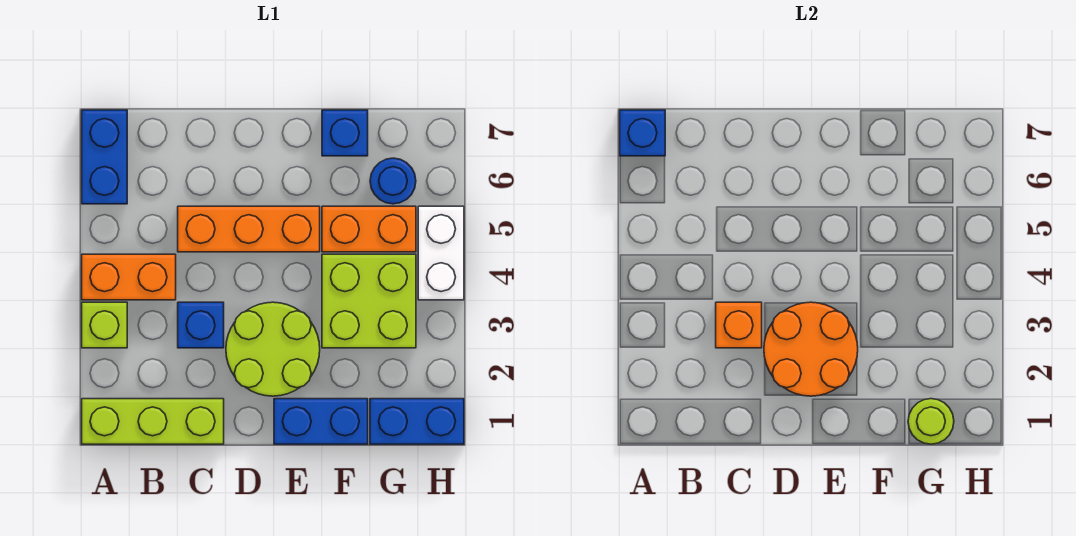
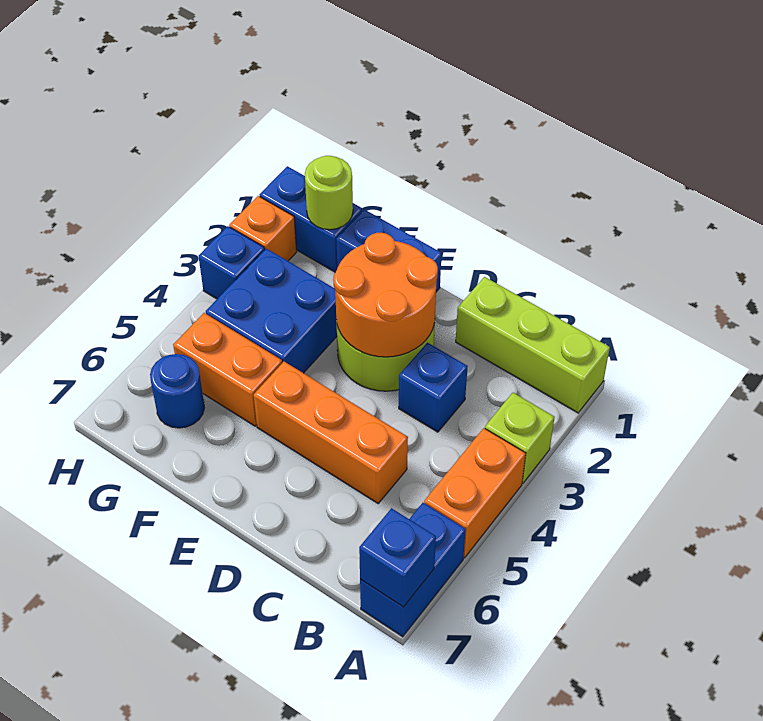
orange brick A4:B4 level 1 -> orange brick A4:A5 level 1
orange brick C3 level 2 -> orange brick H2 level 1
lime brick F3:G4 level 1 -> blue brick F3:G4 level 1
blue brick F7 level 1 -> blue brick H3 level 1
white brick H4:H5 level 1 -> none

